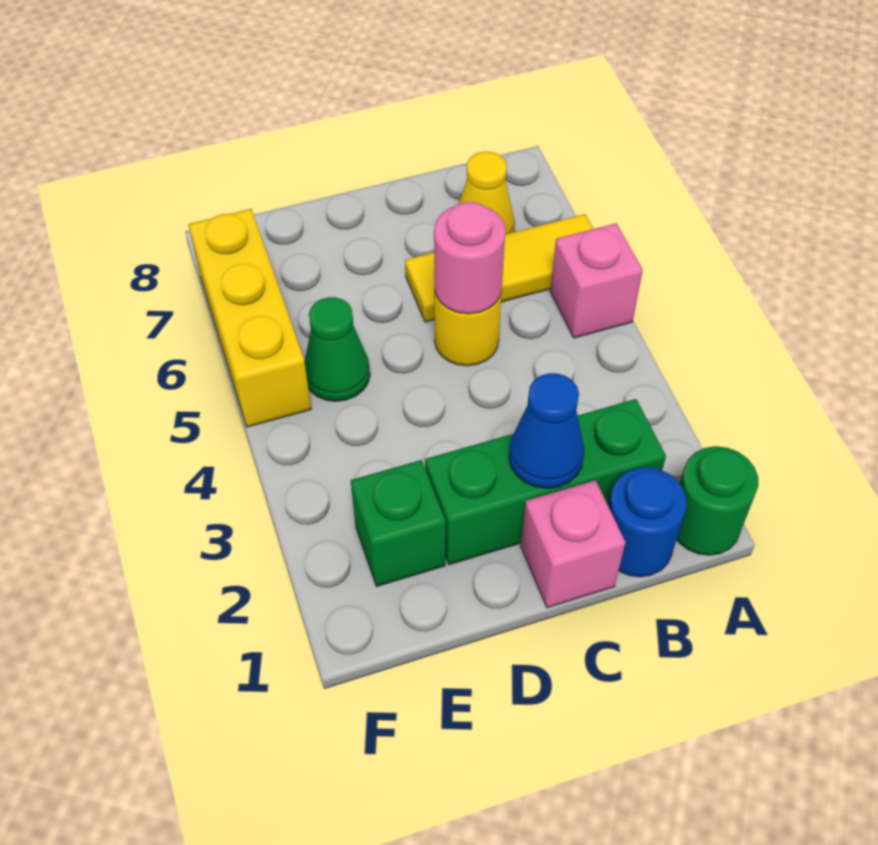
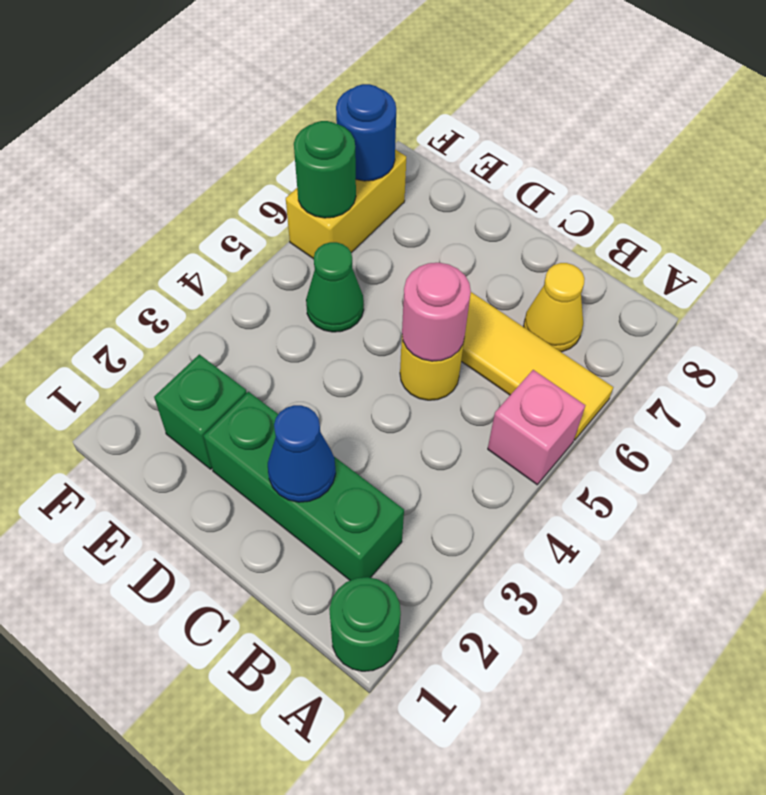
blue round brick B1 level 1 -> blue round brick F7 level 2
pink brick C1 level 1 -> none
yellow brick F5:F7 level 1 -> yellow brick F6:F7 level 1
none -> green round brick F6 level 2

